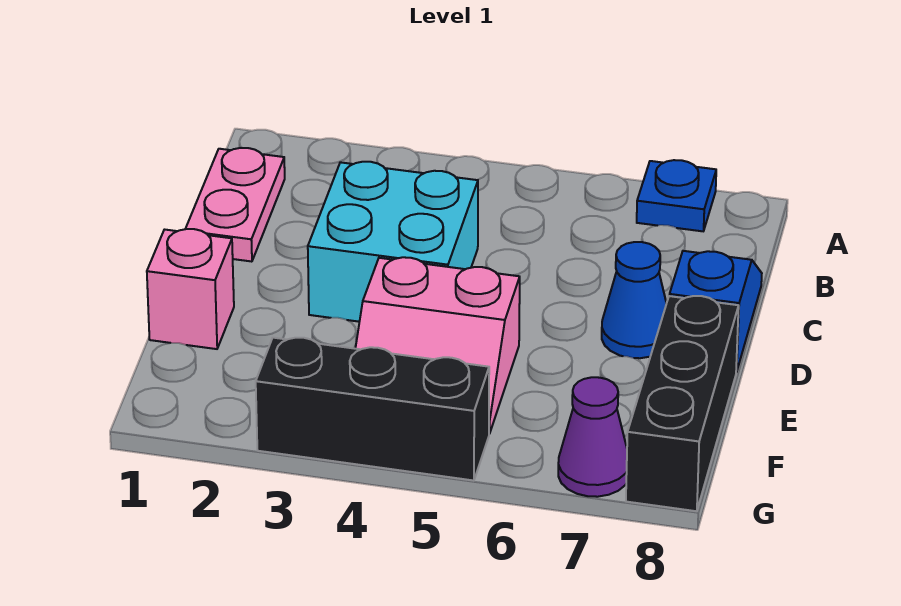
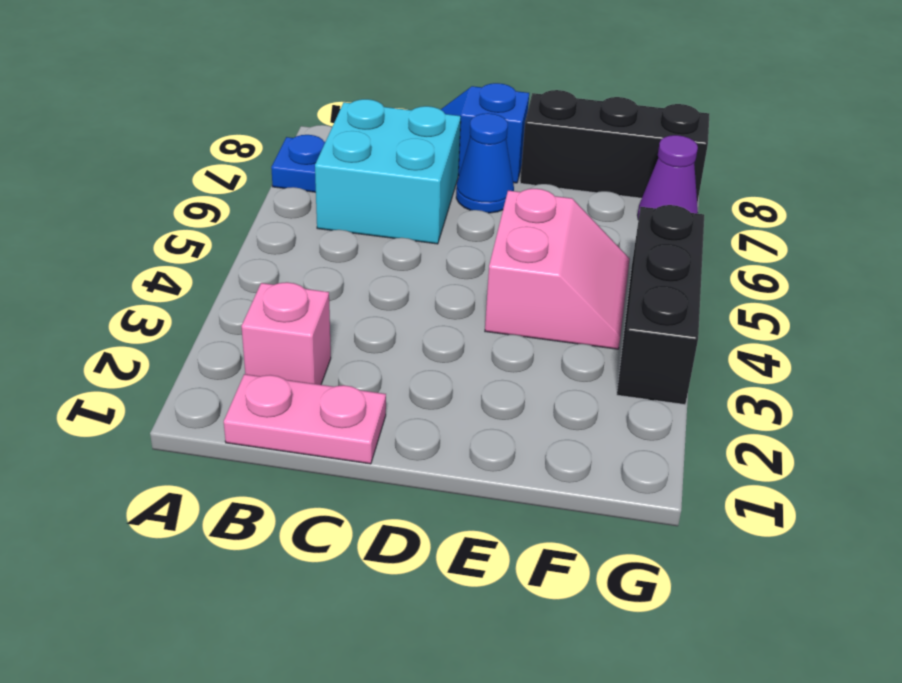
cyan brick C3:D4 level 1 -> cyan brick B6:C7 level 1
pink brick E1 level 1 -> pink brick B2 level 1

